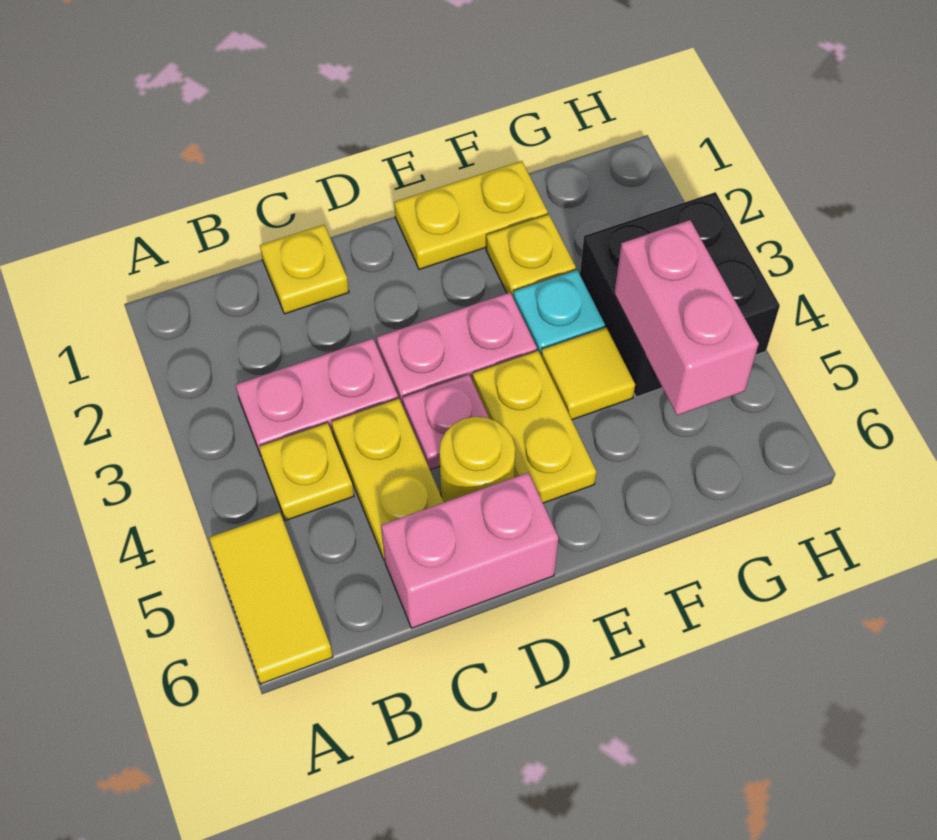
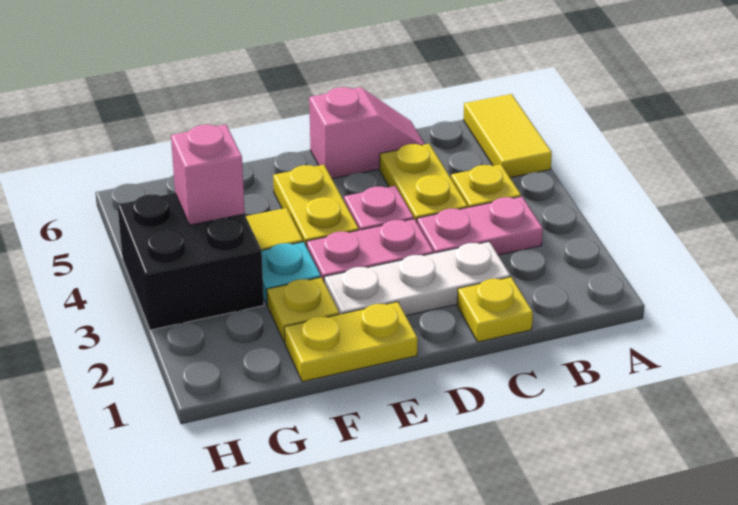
none -> white plate C2:E2 level 1
pink brick C6:D6 level 1 -> pink slope C6:D6 level 1 top D
yellow round brick D5 level 1 -> none
pink brick G4:G5 level 2 -> pink brick G4 level 2

